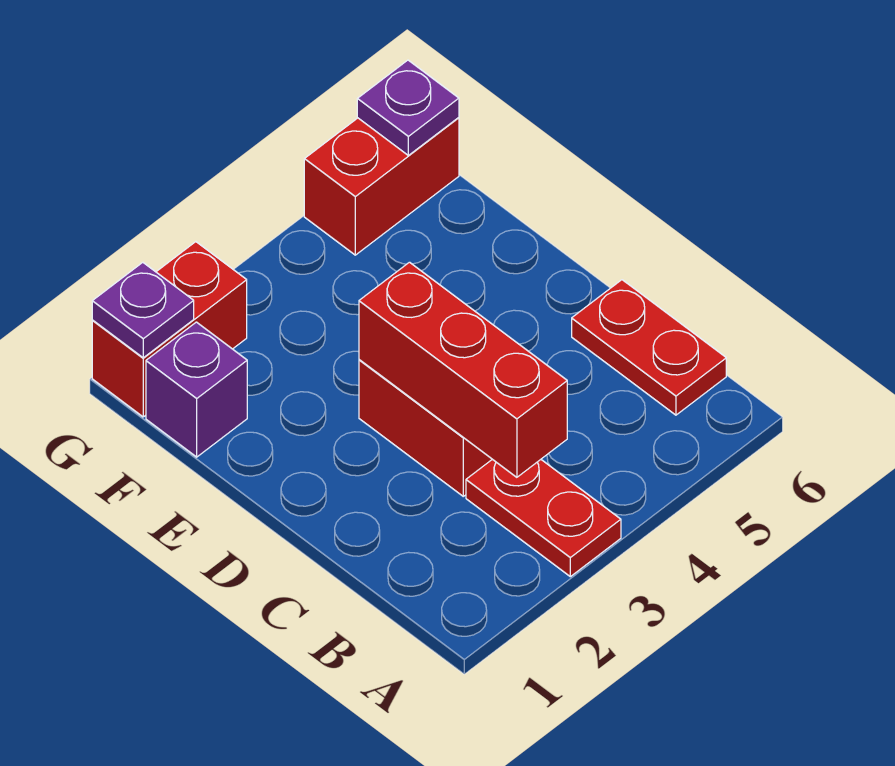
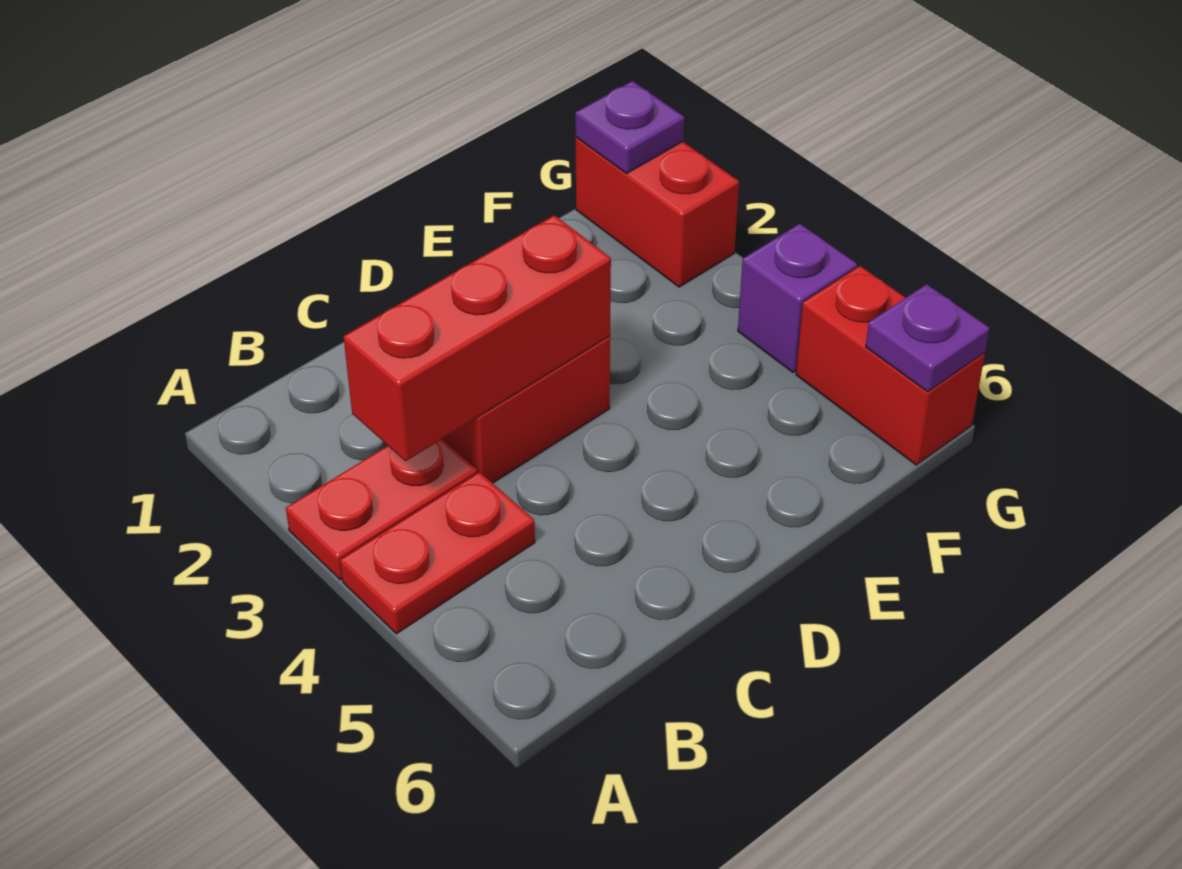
red plate B6:C6 level 1 -> red plate A4:B4 level 1
purple brick F1 level 1 -> purple brick G4 level 1

